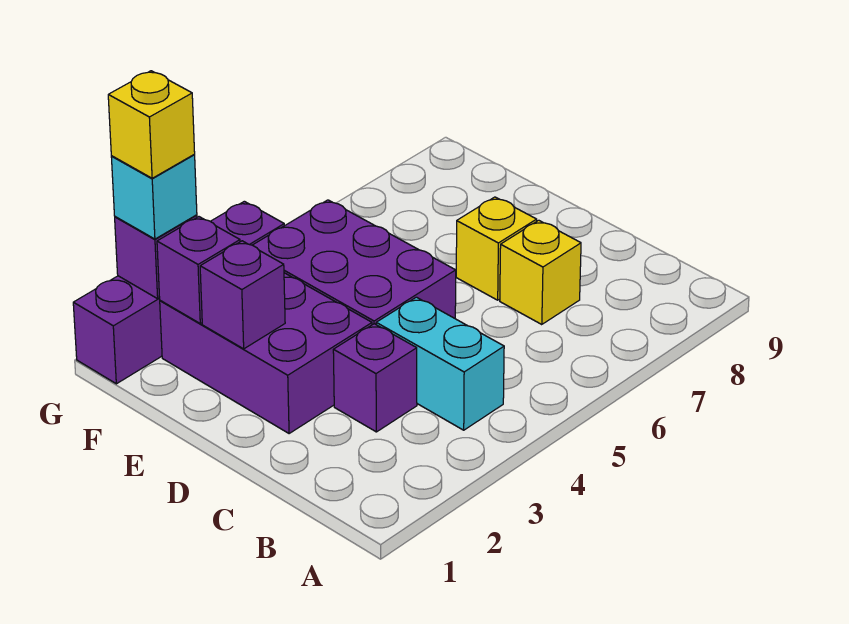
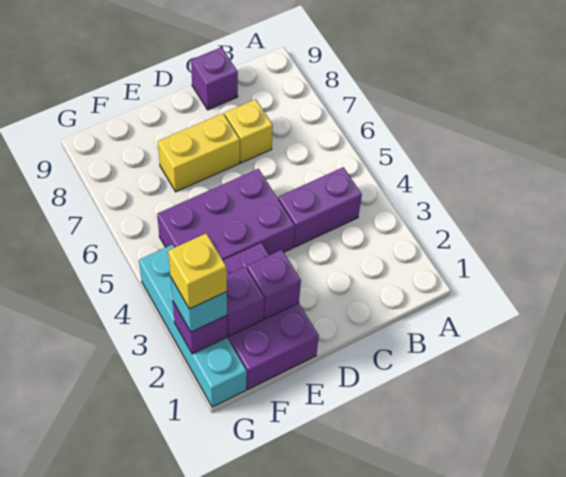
cyan brick B4:C4 level 1 -> purple brick B4:C4 level 1
purple brick C3 level 1 -> purple brick C9 level 1
purple brick D2:F3 level 1 -> purple brick E1:F3 level 1
yellow brick D7 level 1 -> yellow brick D7:E7 level 1
purple brick G1:G4 level 1 -> cyan brick G1:G4 level 1

